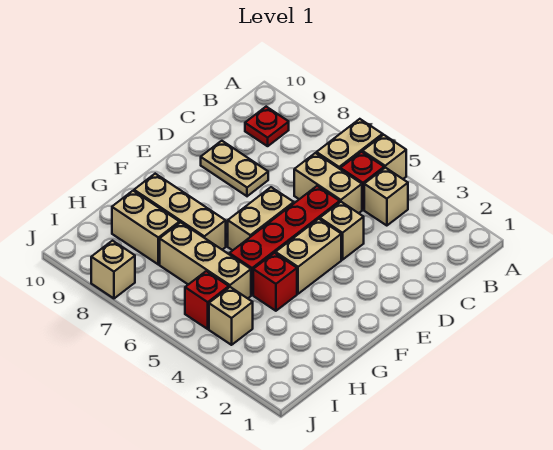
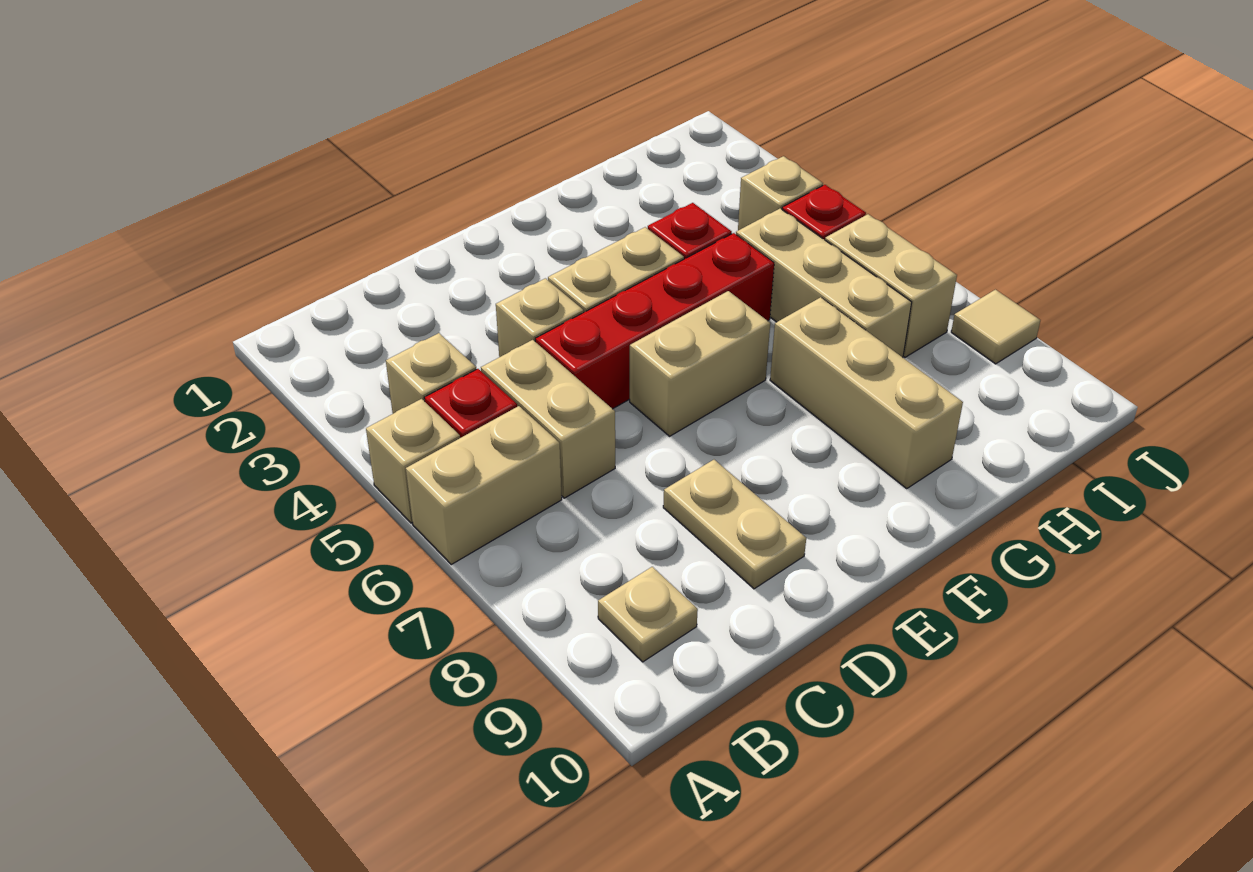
red plate B9 level 1 -> tan plate B9 level 1
tan brick H8:H9 level 1 -> tan brick I6:I7 level 1
tan brick J8 level 1 -> tan tile J8 level 1

